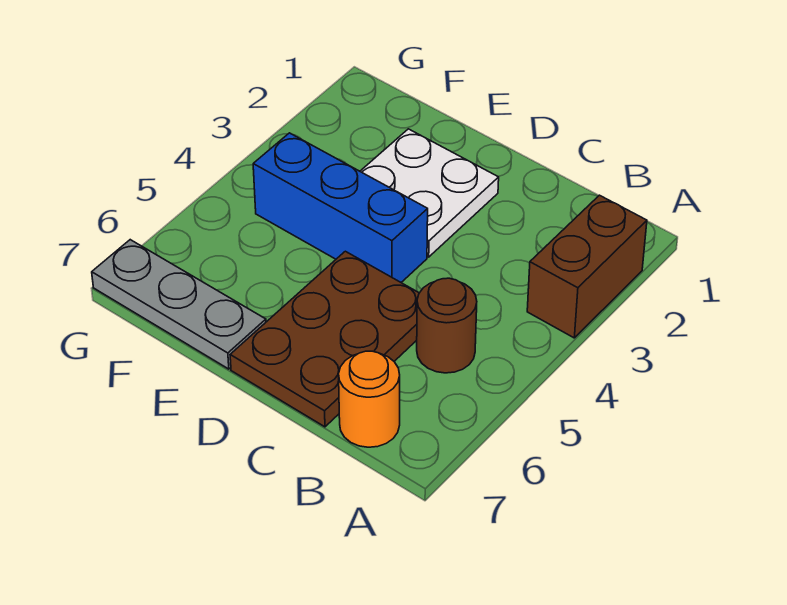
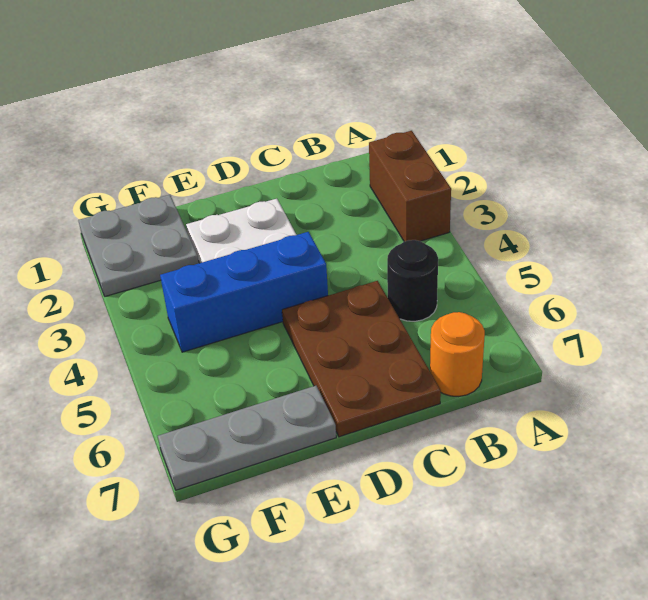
brown round brick B5 level 1 -> black round brick B5 level 1
none -> grey plate F1:G2 level 1

